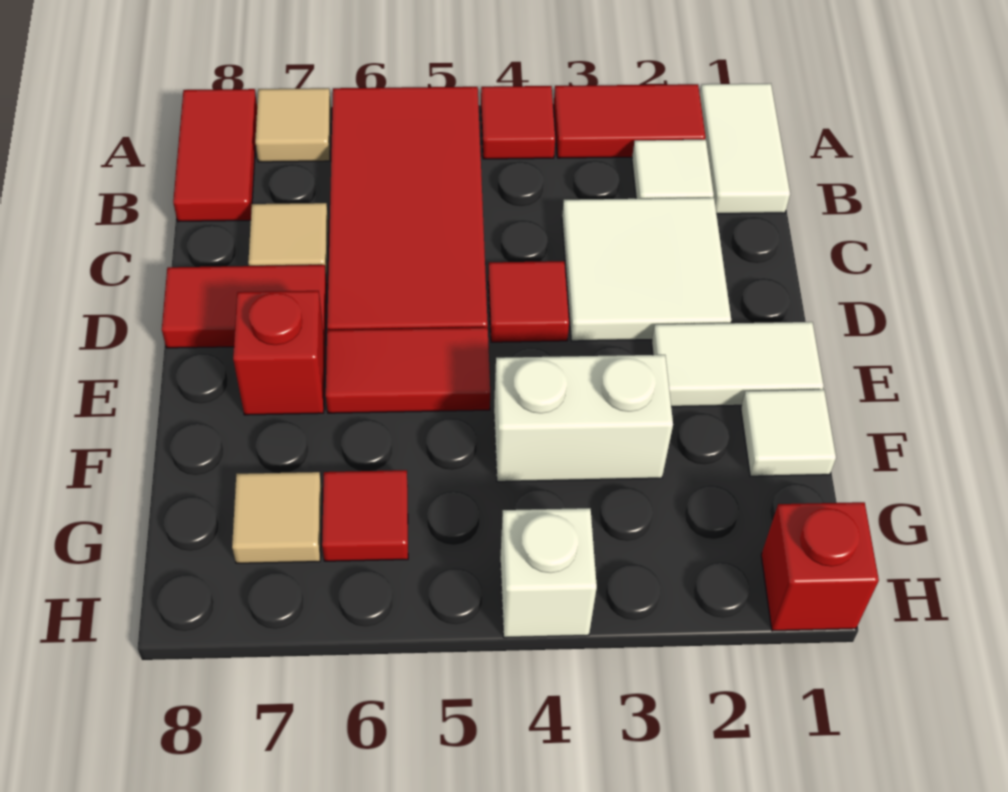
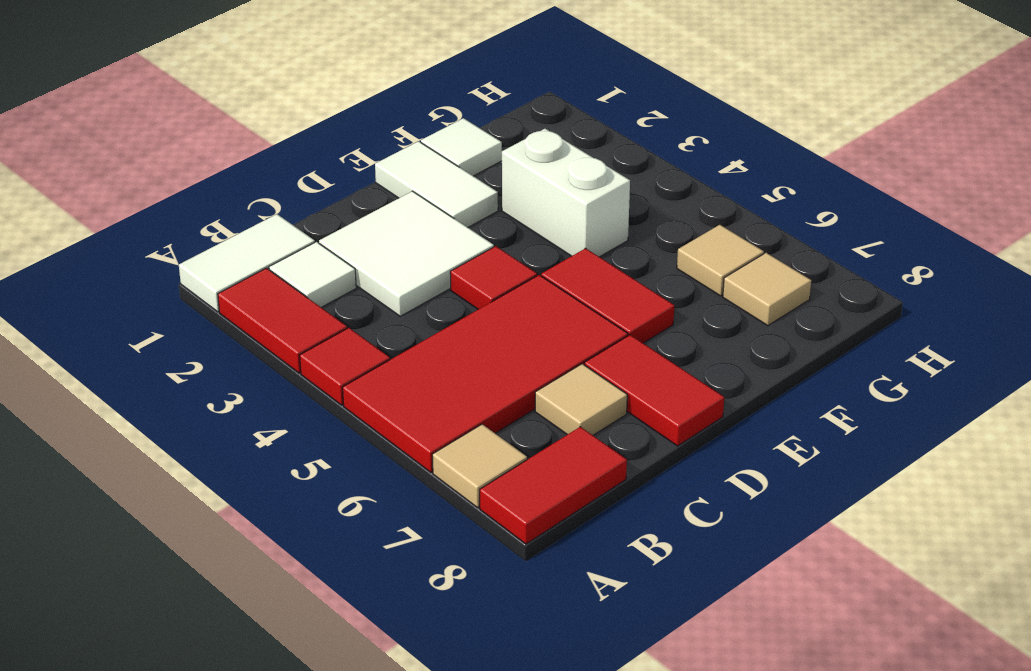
red brick E7 level 1 -> none
red tile G6 level 1 -> tan tile G6 level 1
red brick H1 level 1 -> none
white brick H4 level 1 -> none

